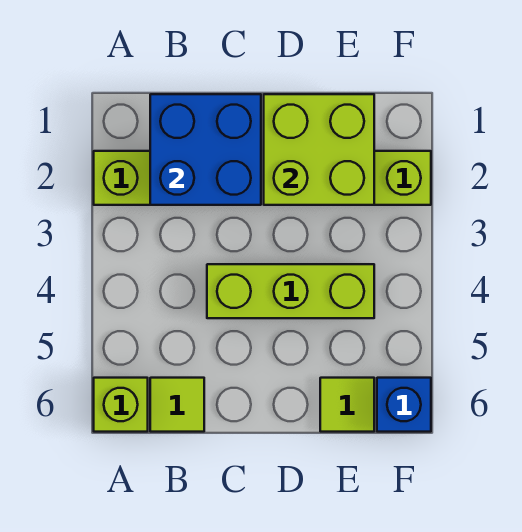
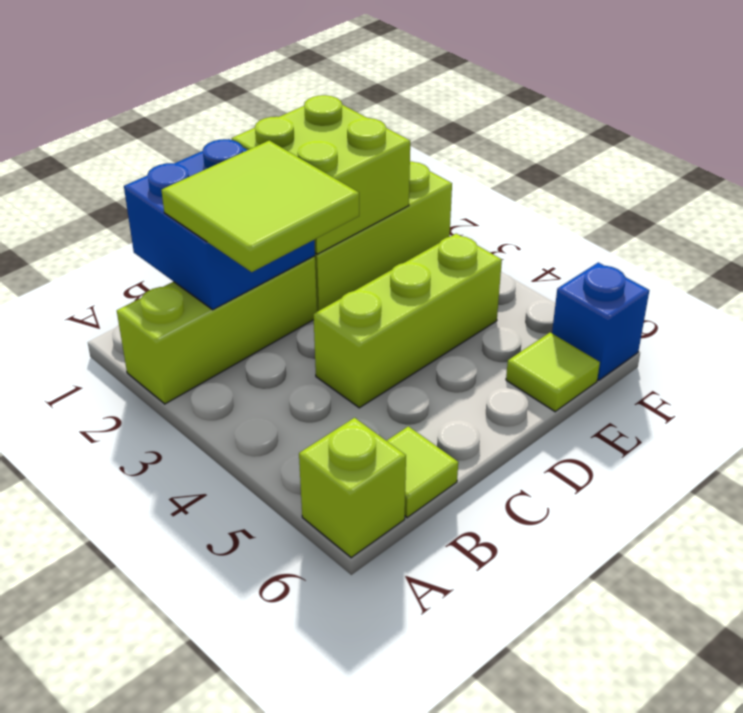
none -> lime tile B2:C3 level 3

